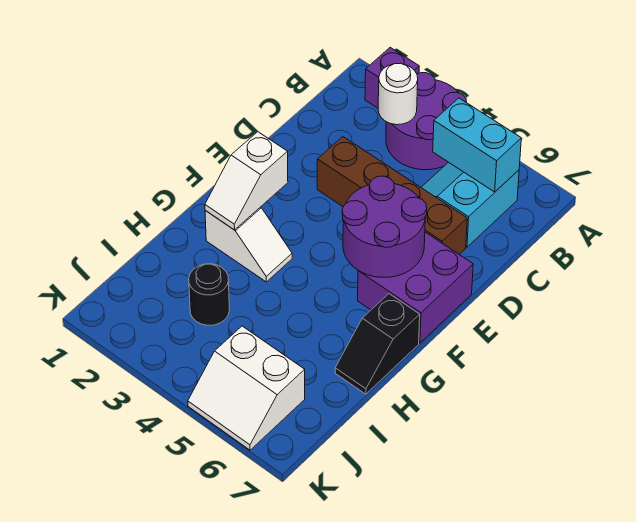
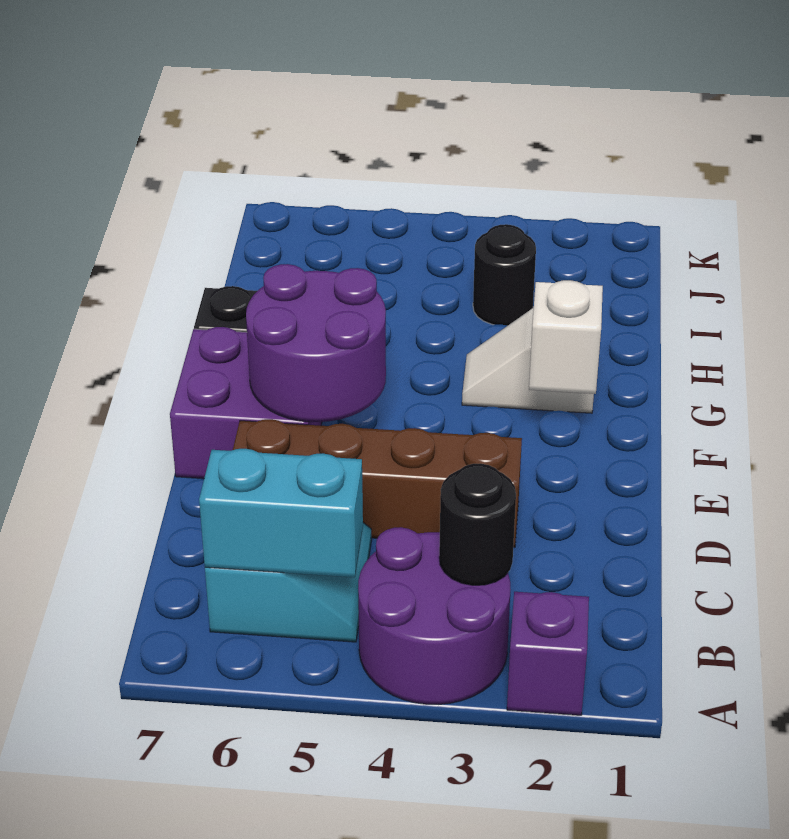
white round brick B3 level 2 -> black round brick B3 level 2
white slope J5:K6 level 1 top J -> none

